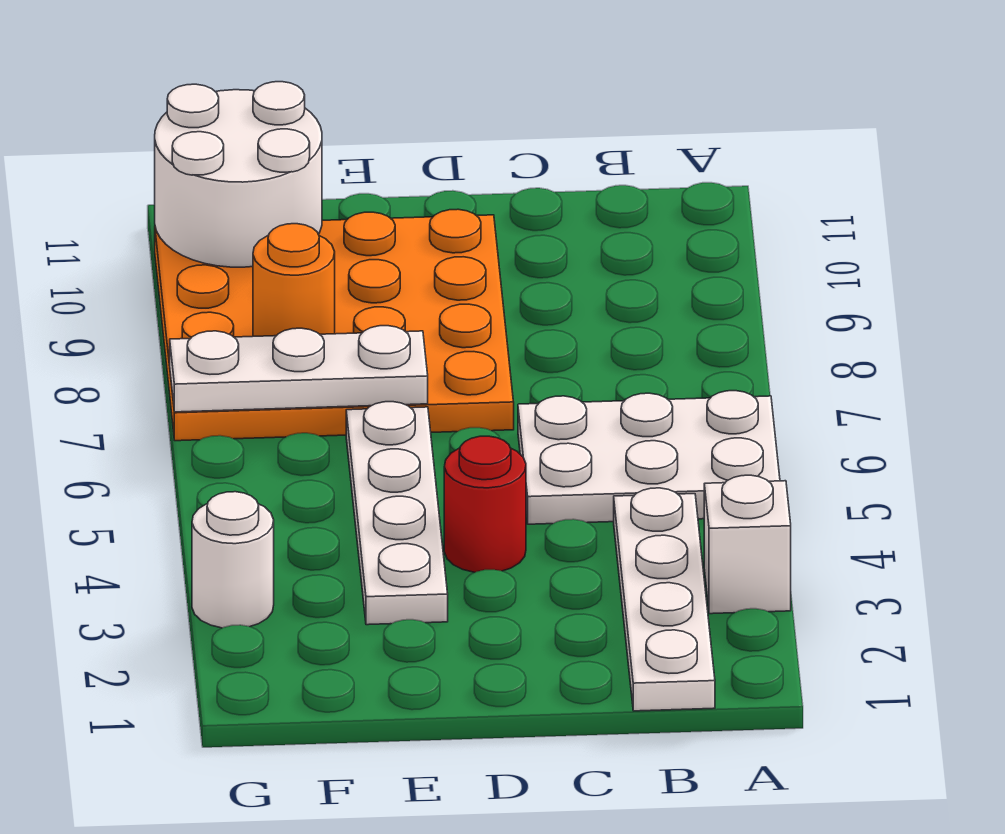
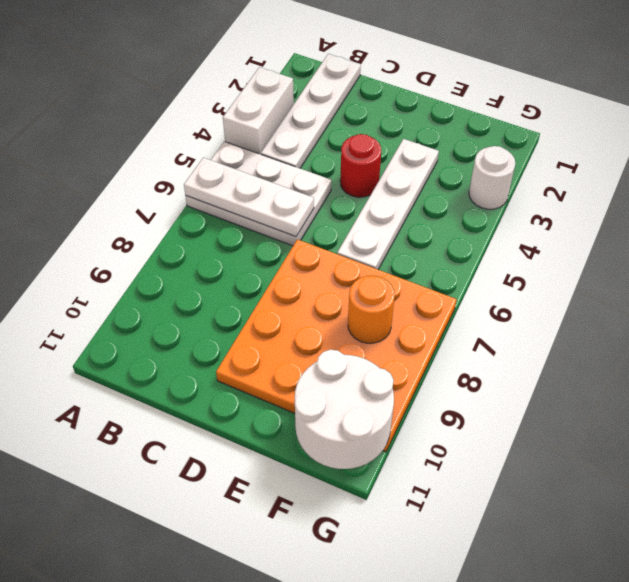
white brick A3 level 1 -> white brick A3:A4 level 1
white plate E7:G7 level 2 -> white plate A6:C6 level 2

